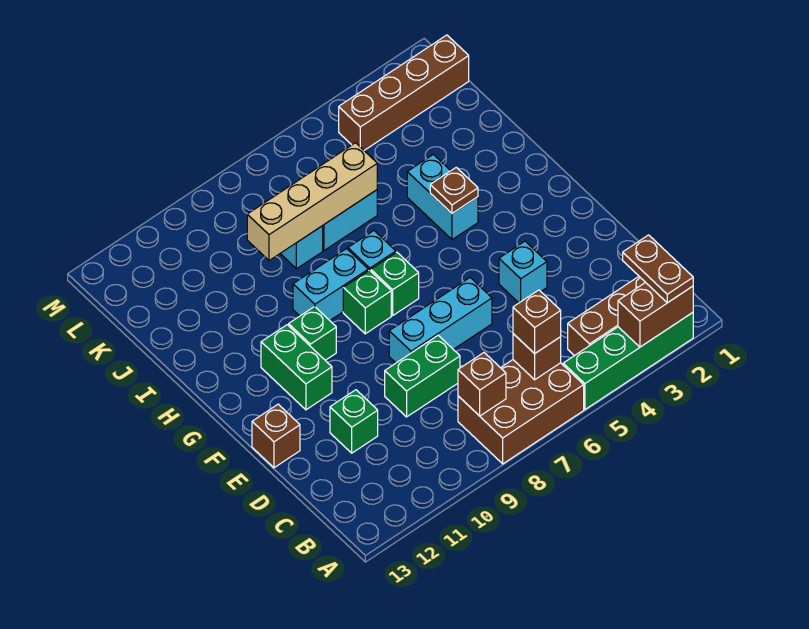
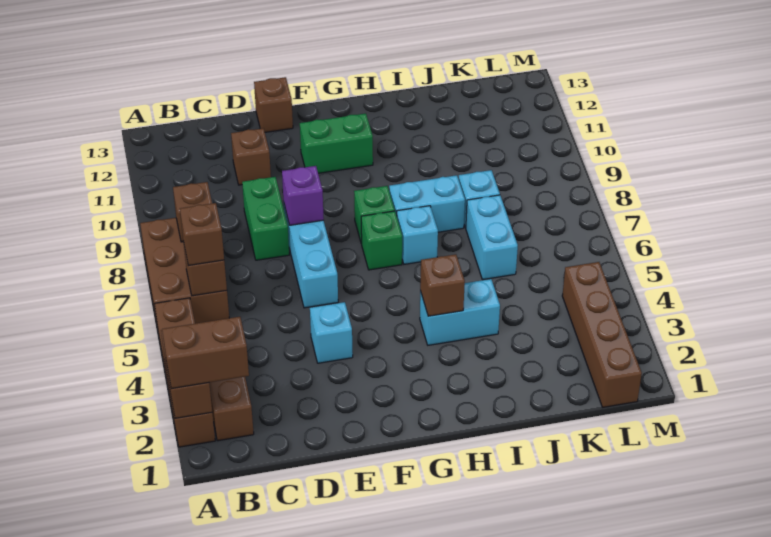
green brick A2:A5 level 1 -> brown brick A2:A5 level 1
brown plate A2:B2 level 3 -> brown brick A2:B2 level 3
green brick D11 level 1 -> brown brick D11 level 1
none -> purple brick E8 level 2
green brick G10 level 1 -> none
brown plate H4 level 2 -> brown brick H4 level 2
cyan brick H8:H9 level 1 -> cyan brick H8:I8 level 1
tan brick J6:J9 level 2 -> none

